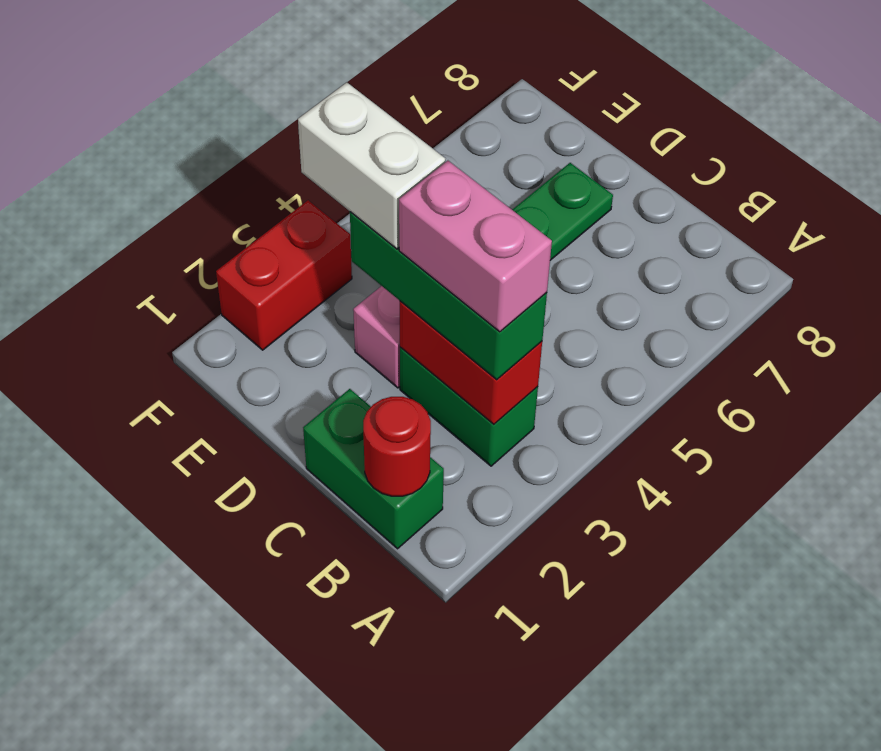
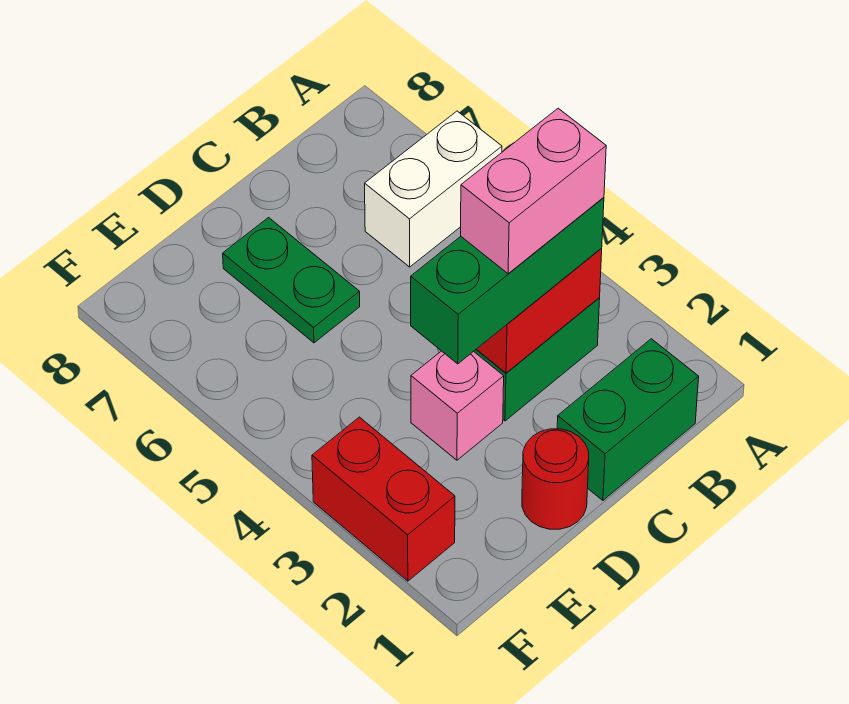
red round brick B1 level 2 -> red round brick D1 level 1
white brick D3:E3 level 4 -> white brick A6:B6 level 1

